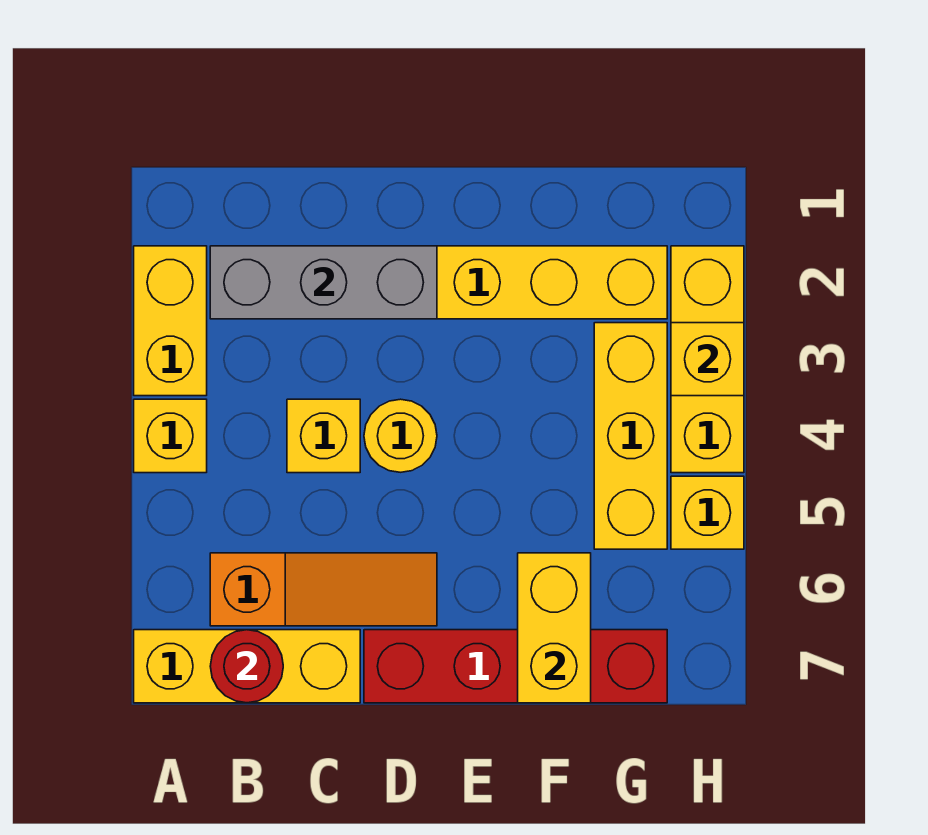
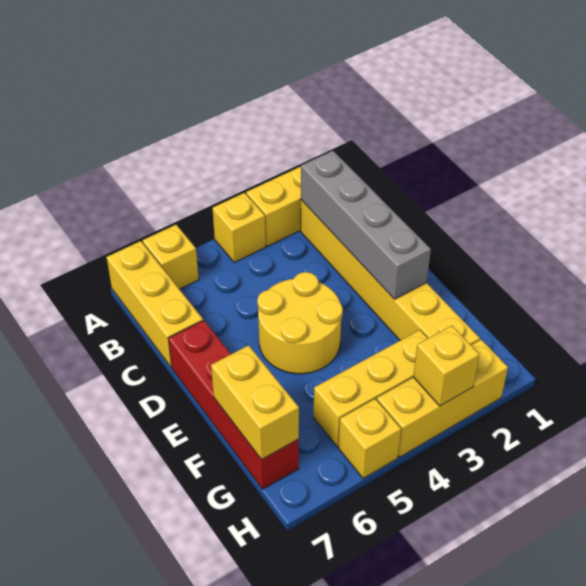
grey brick B2:D2 level 2 -> grey brick B2:E2 level 2
orange slope B6:D6 level 1 top B -> none
red round brick B7 level 2 -> none
yellow brick C4 level 1 -> yellow brick A6 level 1
yellow round brick D4 level 1 -> yellow round brick D4:E5 level 1
yellow brick F6:F7 level 2 -> yellow brick F7:G7 level 2

